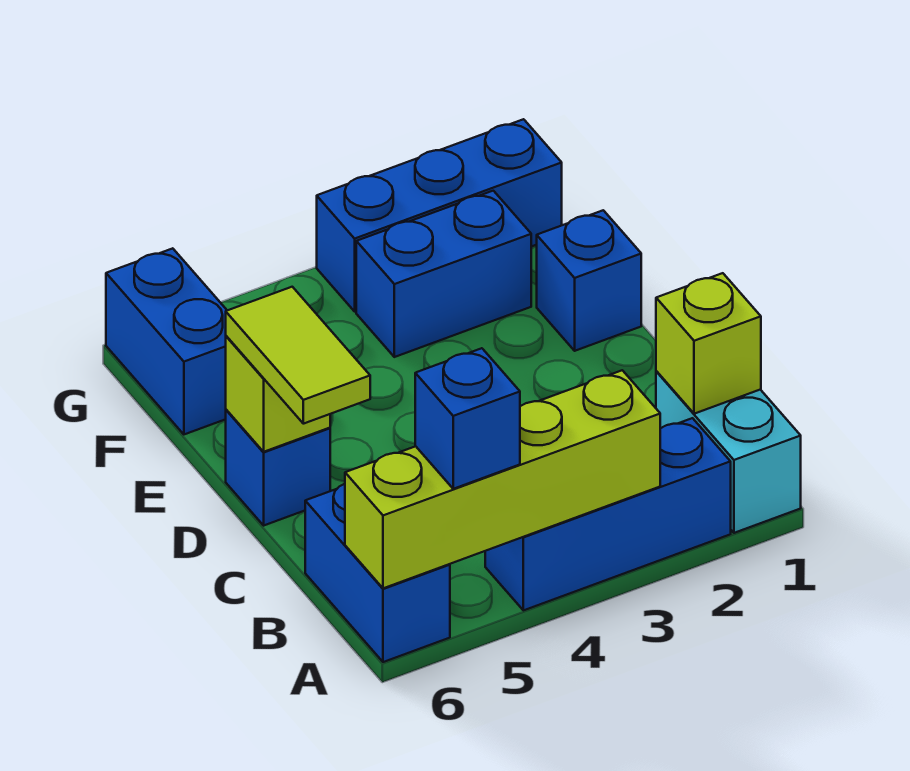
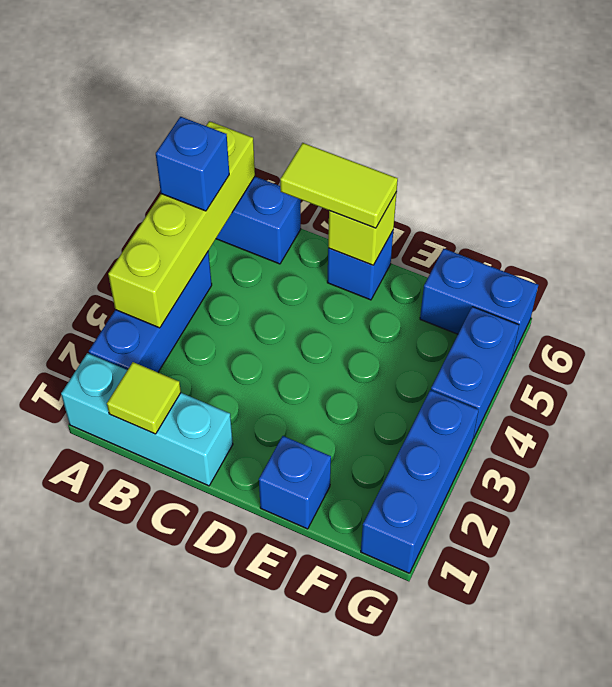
cyan brick A1:B1 level 1 -> cyan brick A1:C1 level 1
lime brick B1 level 2 -> lime tile B1 level 2
blue brick F2:F3 level 1 -> blue brick G4:G5 level 1

